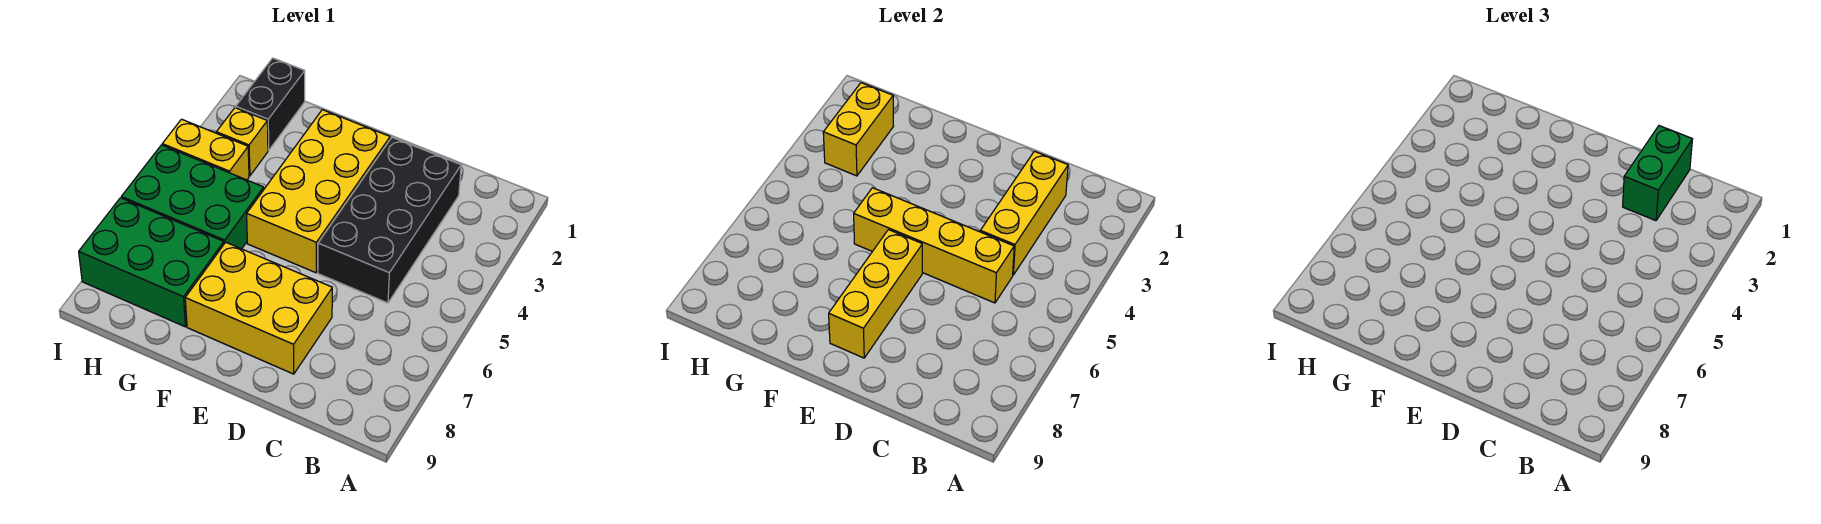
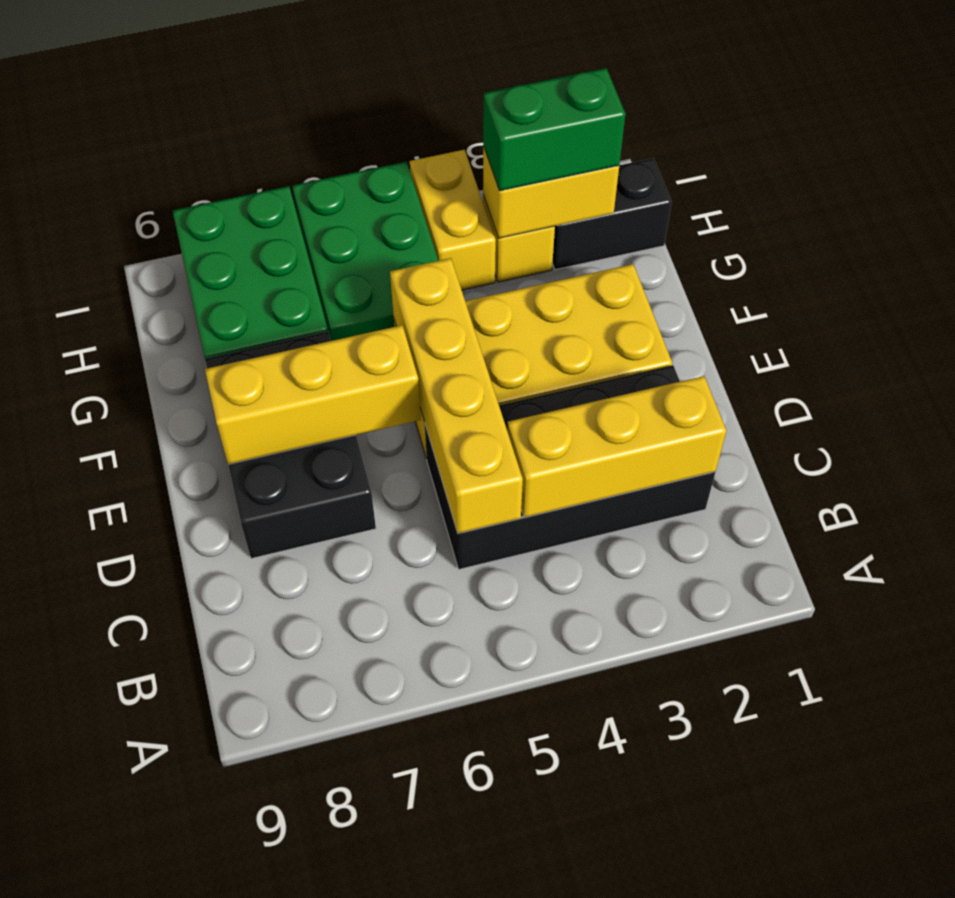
green brick C1:C2 level 3 -> green brick H2:H3 level 3
yellow brick D7:F8 level 1 -> black brick D7:F8 level 1

